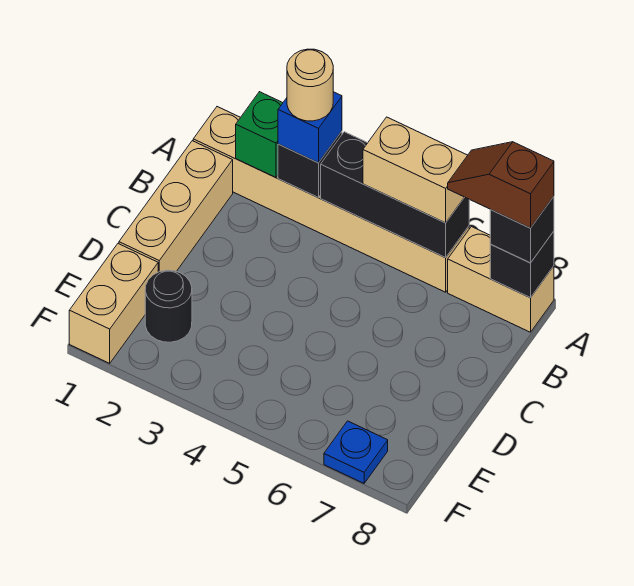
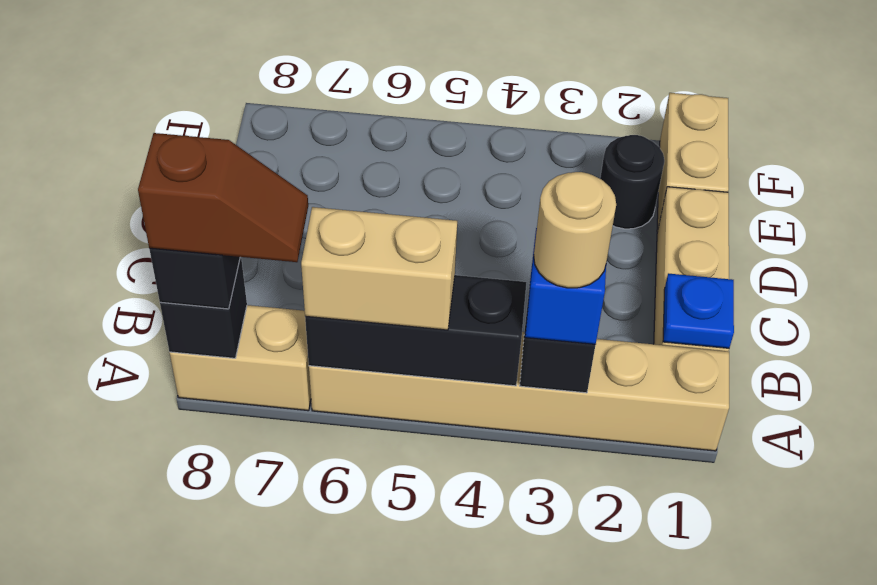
green brick A2 level 2 -> none
blue plate F7 level 1 -> blue plate B1 level 2

